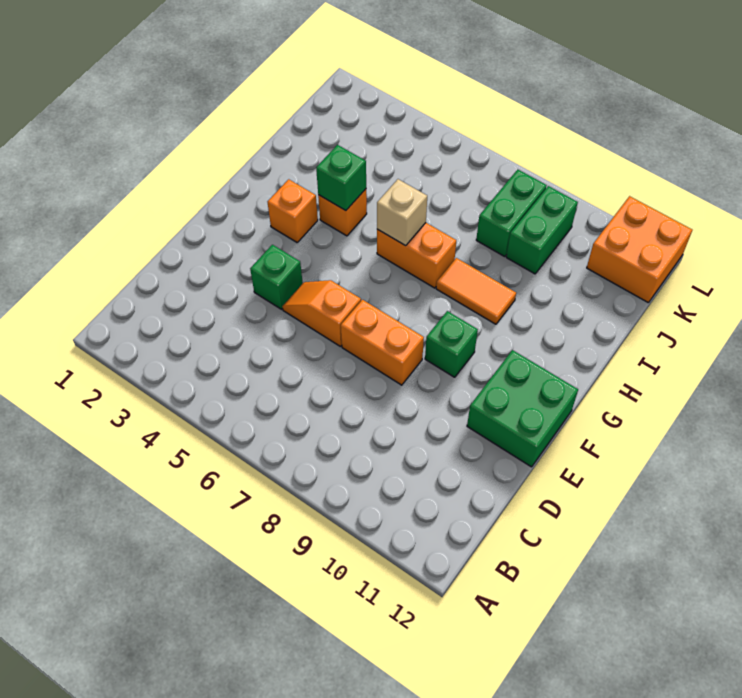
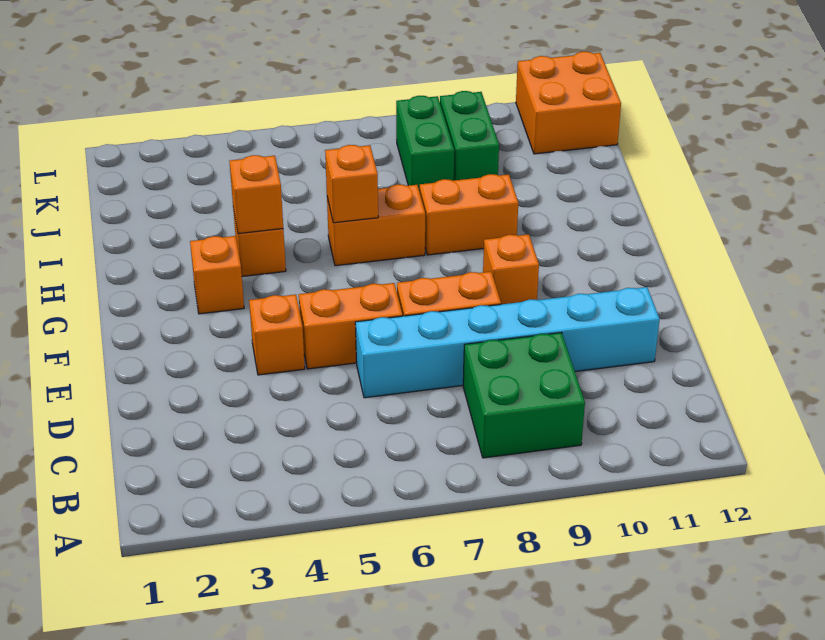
none -> cyan brick D6:D11 level 1
green brick E4 level 1 -> orange brick E4 level 1
orange slope E5:E6 level 1 top 6 -> orange brick E5:E6 level 1
green brick E11:F12 level 1 -> green brick B8:C9 level 1
green brick F9 level 1 -> orange brick F9 level 1
green brick H4 level 2 -> orange brick H4 level 2
tan brick H6 level 2 -> orange brick H6 level 2
orange tile H8:H9 level 1 -> orange brick H8:H9 level 1

